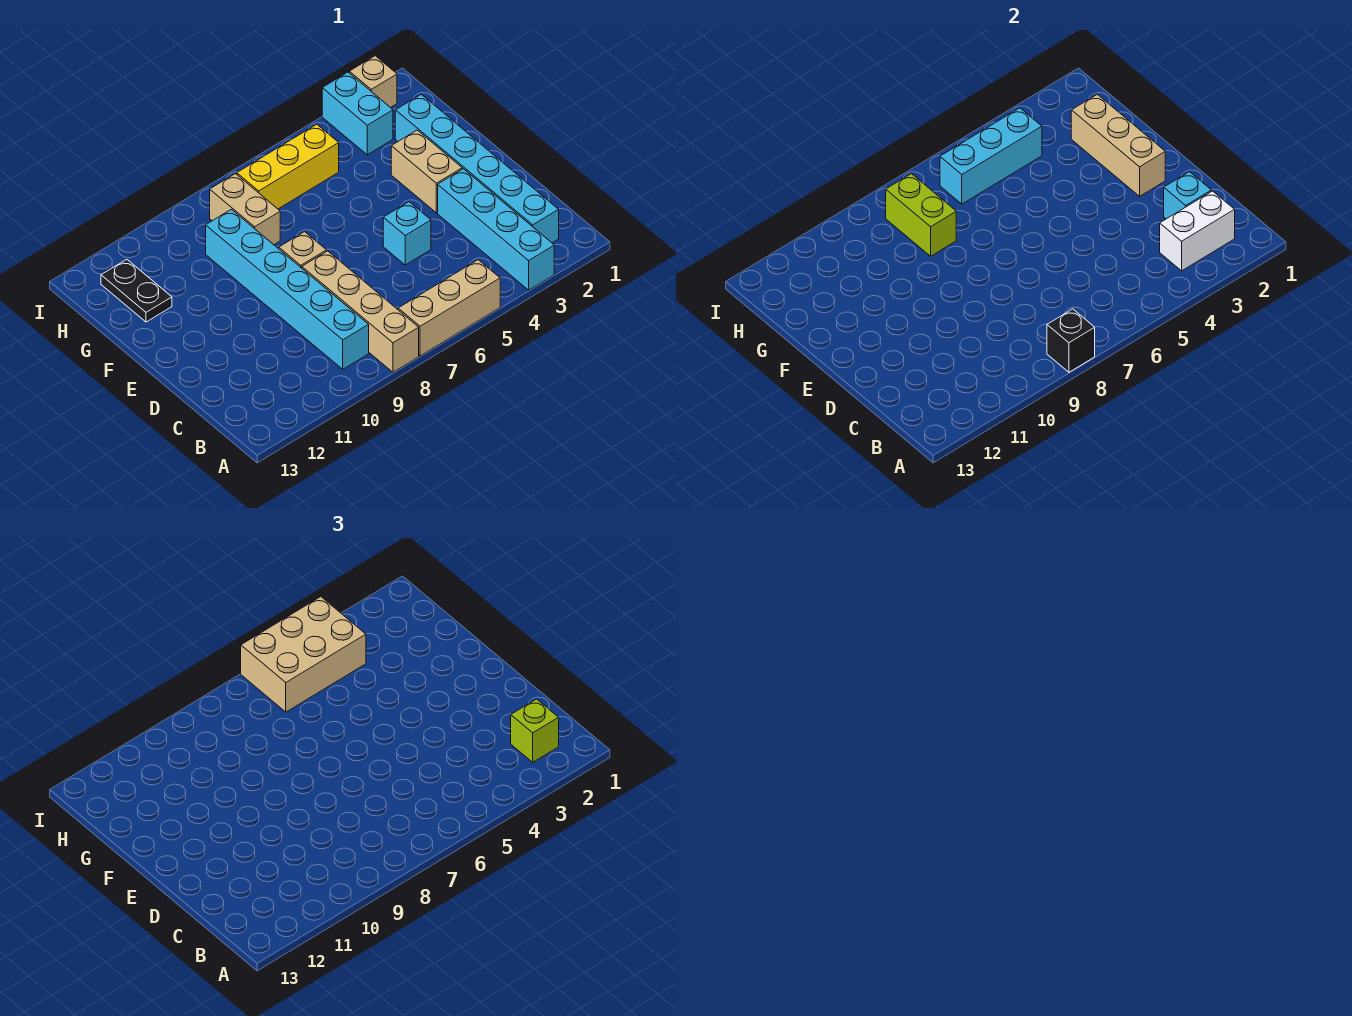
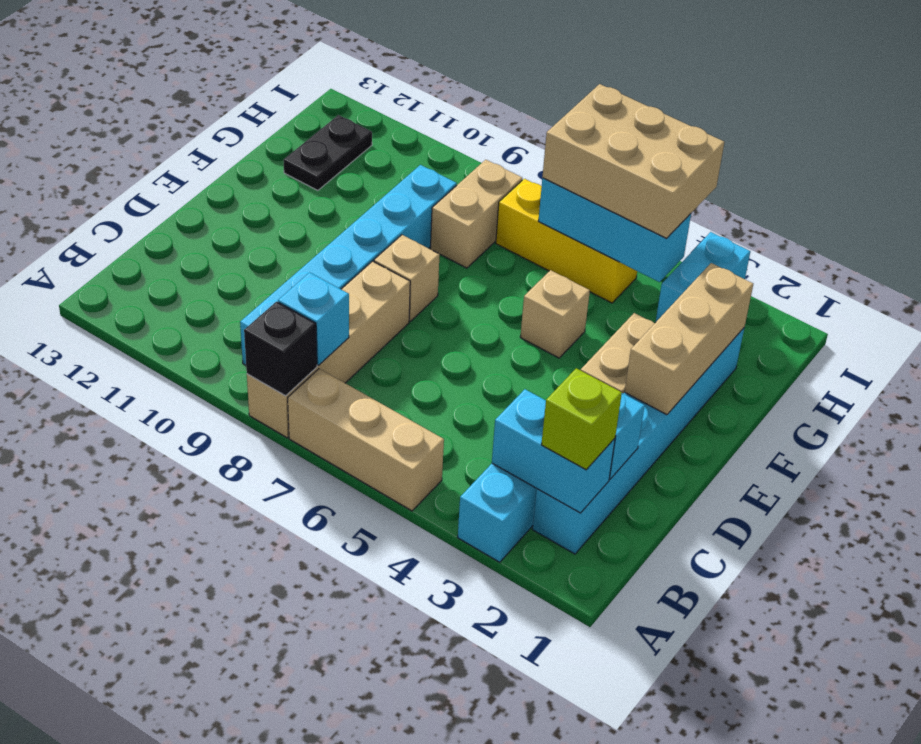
white brick B2:B3 level 2 -> cyan brick B2:B3 level 2
cyan brick D5 level 1 -> cyan brick B8 level 2
lime brick G8:H8 level 2 -> none
tan brick I2 level 1 -> tan brick F5 level 1

